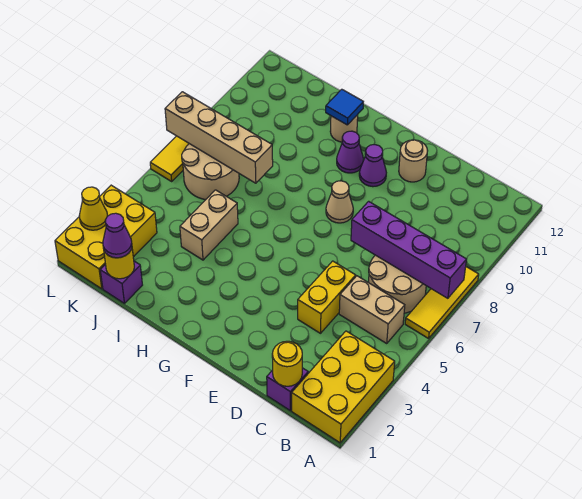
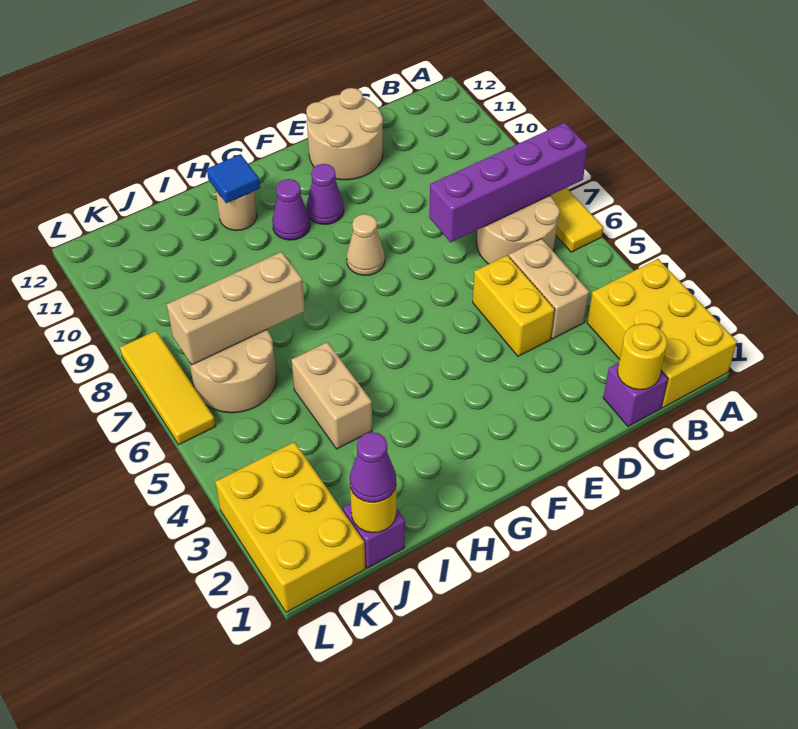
tan brick B5:C5 level 1 -> tan brick C4:C5 level 1
tan round brick E11 level 1 -> tan round brick D11:E12 level 1
tan brick I7:L7 level 2 -> tan brick I7:K7 level 2
yellow cone L2 level 2 -> none

